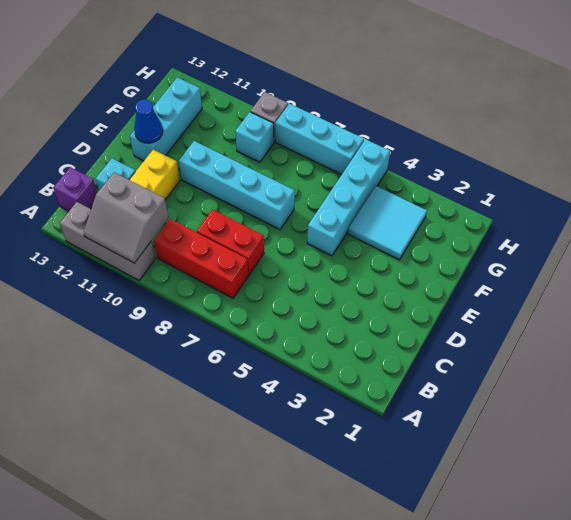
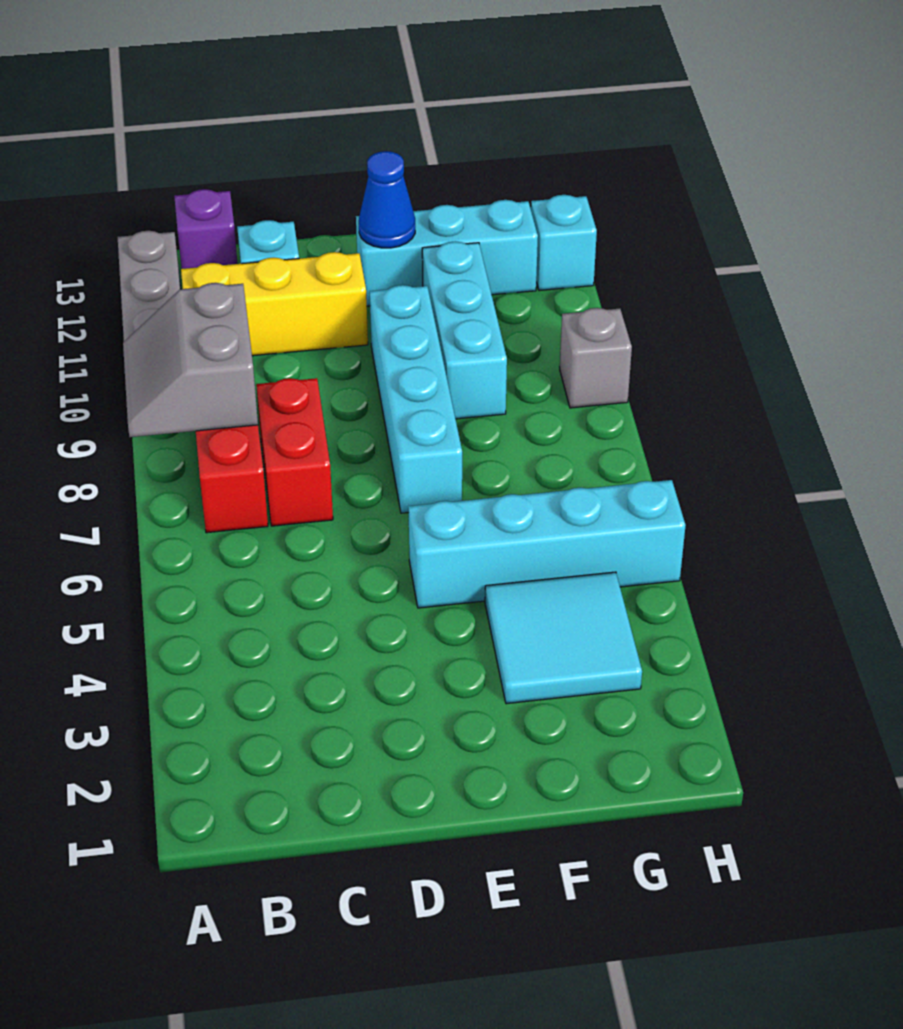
grey slope A10:B11 level 2 top B -> grey slope A8:B9 level 2 top B
cyan brick G9 level 1 -> cyan brick H12 level 1
cyan brick H6:H8 level 1 -> cyan brick F9:F11 level 1

